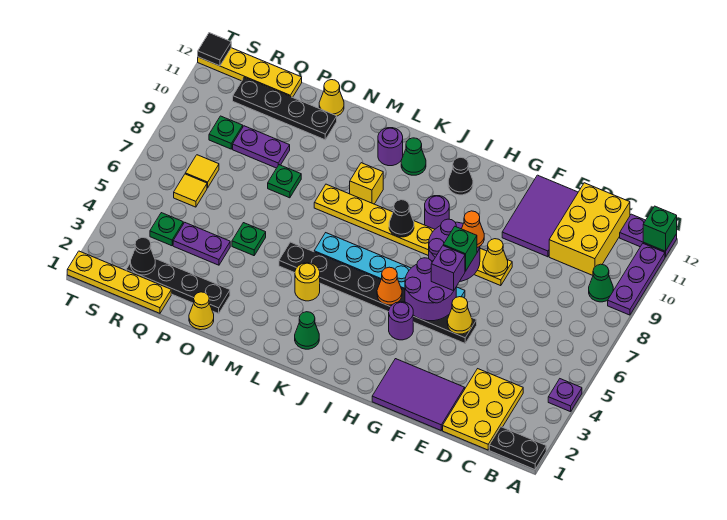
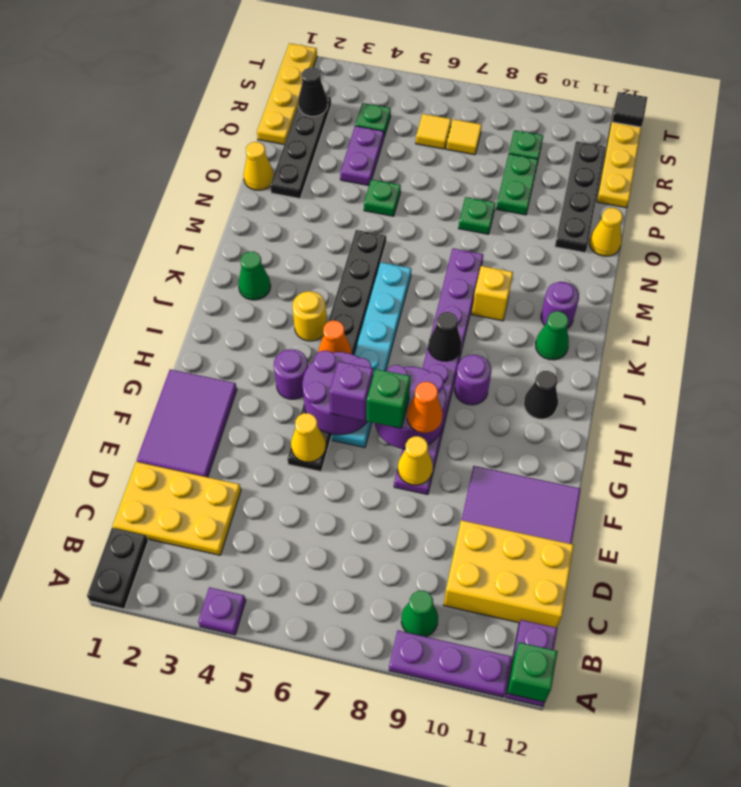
yellow plate F8:M8 level 1 -> purple plate F8:M8 level 1
yellow round brick L4 level 1 -> yellow round brick J4 level 1
purple plate P9:Q9 level 1 -> green plate P9:Q9 level 1

